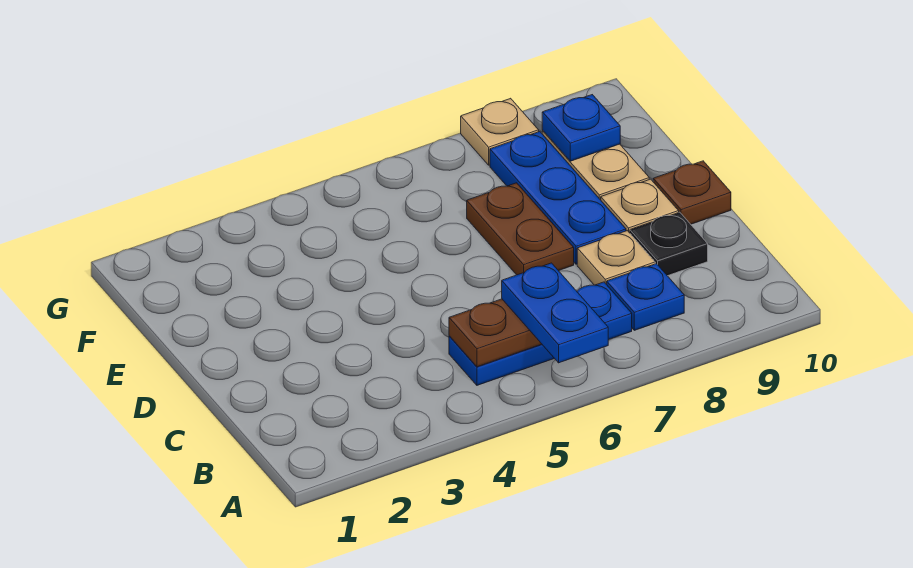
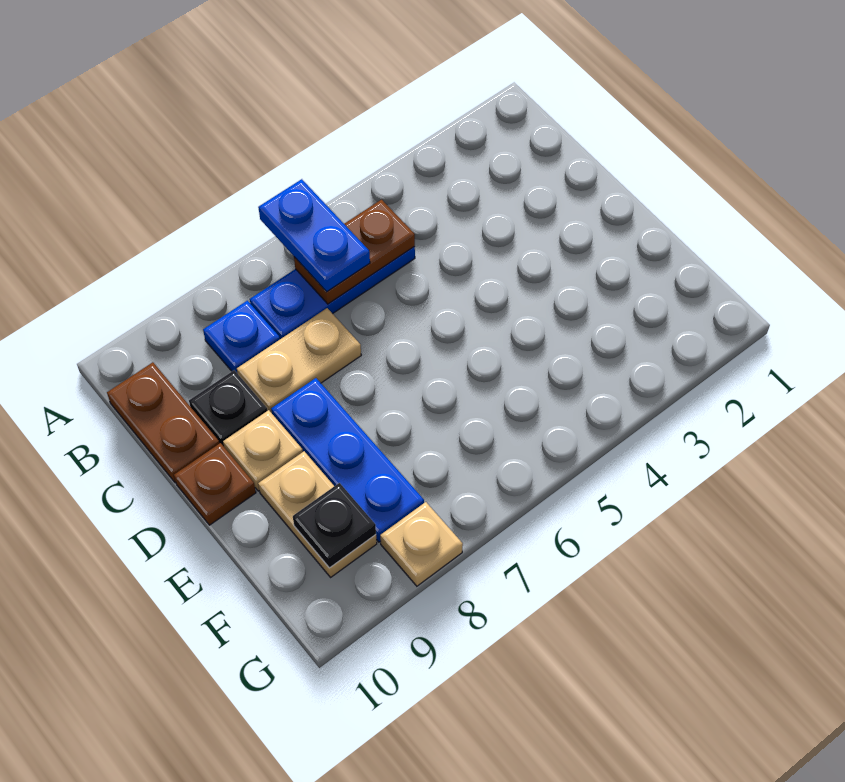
tan plate C8 level 1 -> tan plate C7:C8 level 1
brown plate D7:E7 level 1 -> brown plate B10:C10 level 1
blue plate F9 level 2 -> black plate F9 level 2

